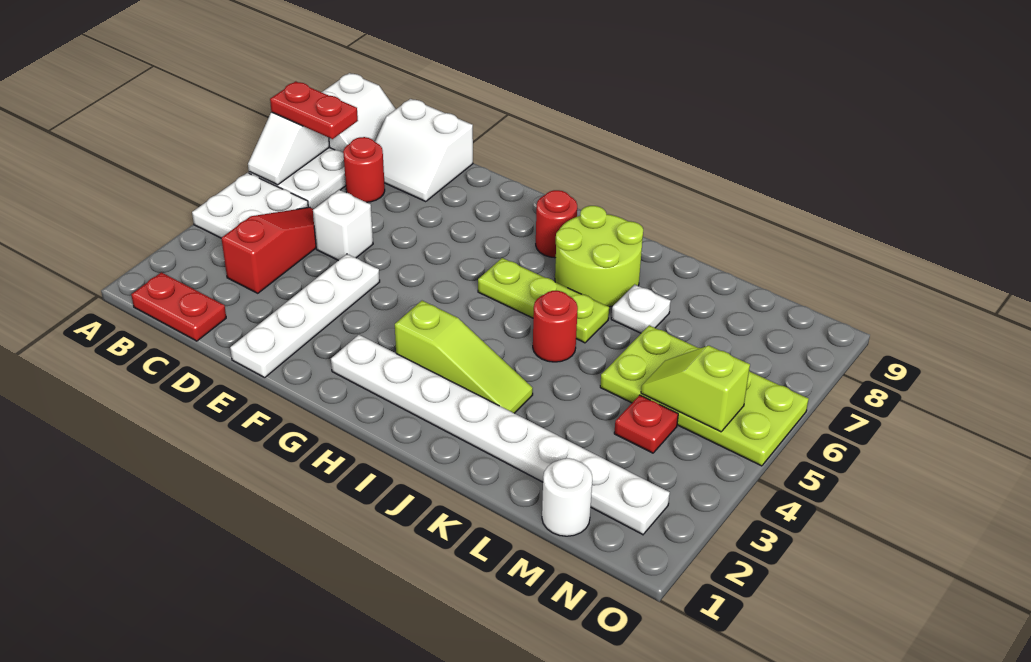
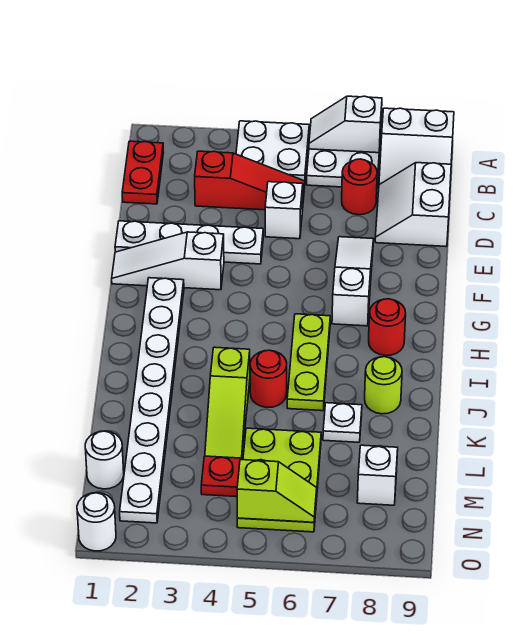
red plate A7:B7 level 3 -> none
none -> white slope E7:G7 level 1 top G
none -> white slope F1:F3 level 1 top 3
lime slope H3:J3 level 1 top H -> lime slope J4:L4 level 1 top J
lime round brick I7:J8 level 1 -> lime round brick J8 level 1
lime plate L5:O6 level 1 -> lime plate L5:N6 level 1
lime slope M5:N5 level 2 top N -> lime slope N5:N6 level 2 top 5
none -> white brick M8 level 1
none -> white round brick O1 level 1

